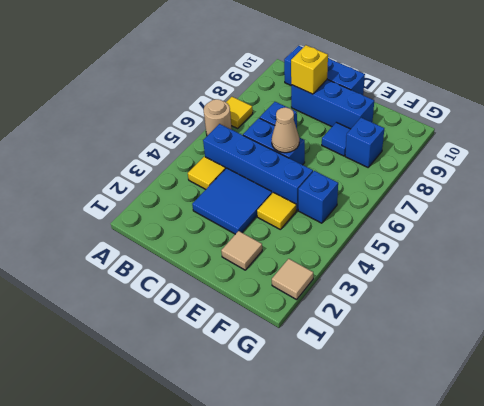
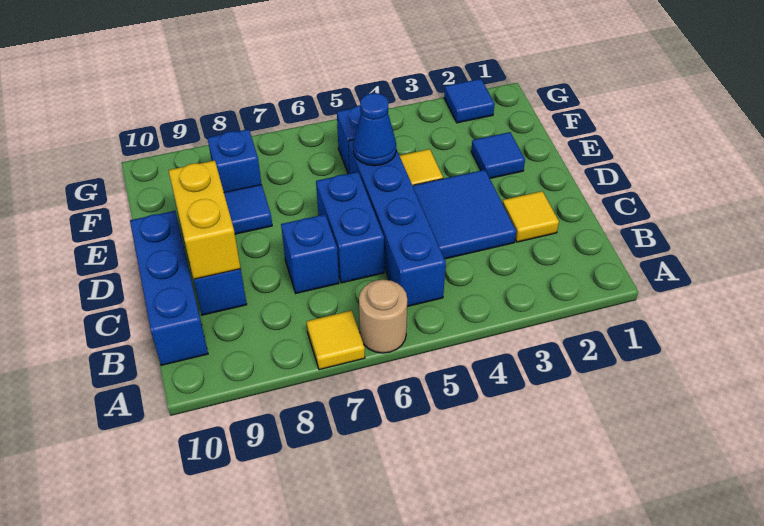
yellow tile B4 level 1 -> yellow tile C2 level 1
yellow brick C9 level 2 -> yellow brick C9:D9 level 2
tan cone D6 level 2 -> none
tan tile E2 level 1 -> blue tile E2 level 1
none -> blue cone E5 level 2
tan tile G2 level 1 -> blue tile G2 level 1

